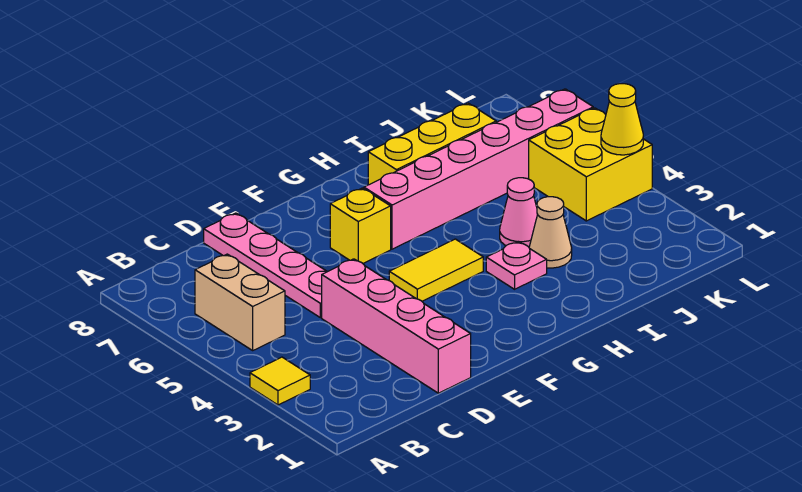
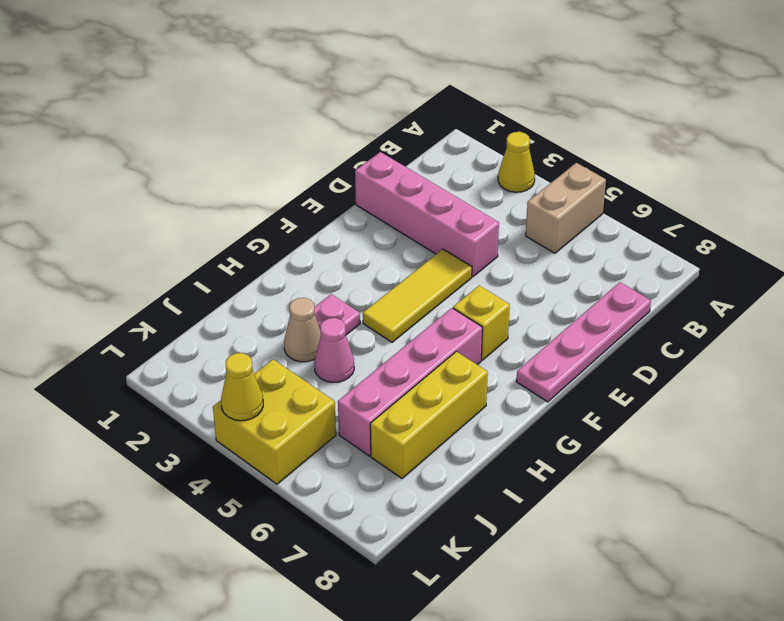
yellow tile A3 level 1 -> yellow cone A3 level 1
tan brick B5:B6 level 1 -> tan brick A5:B5 level 1
pink plate D5:D8 level 1 -> pink plate C8:F8 level 1
yellow tile F4:G4 level 1 -> yellow tile E4:G4 level 1
pink brick G6:L6 level 1 -> pink brick G6:J6 level 1

